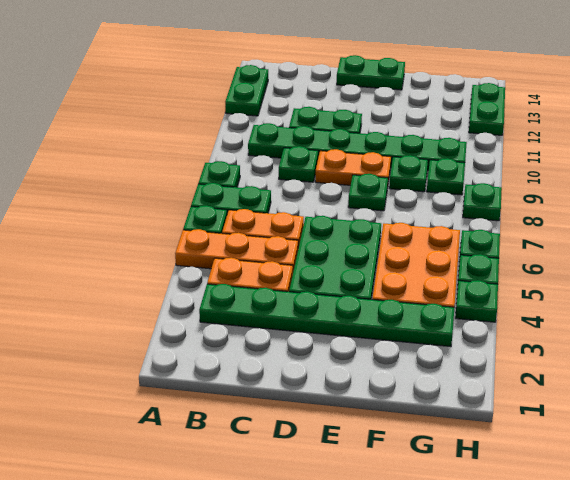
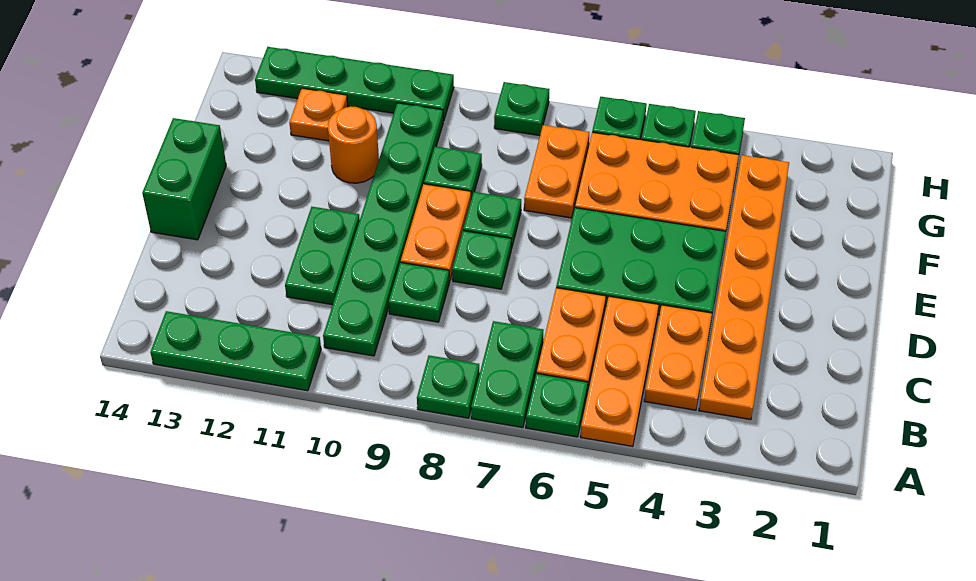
green plate A12:A13 level 1 -> green plate A11:A13 level 1
green plate B3:G3 level 1 -> orange plate B3:G3 level 1
green plate D14:E14 level 1 -> green brick D14:E14 level 1
none -> orange plate F7:G7 level 1
none -> orange round brick F11 level 1
green plate G9 level 1 -> green plate D8 level 1
none -> orange plate G12 level 1
green plate H12:H13 level 1 -> green plate H10:H13 level 1

